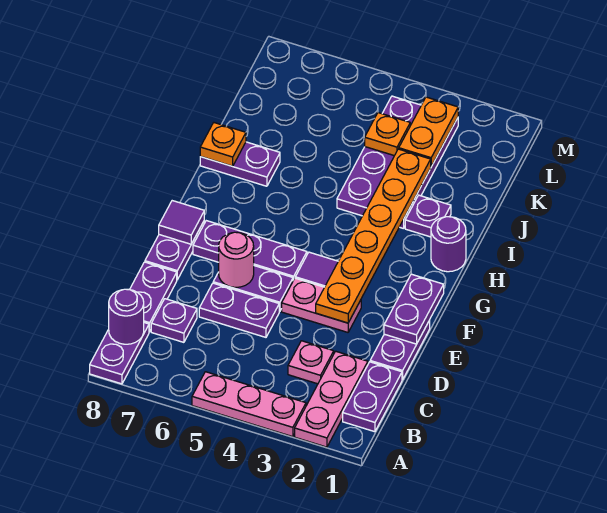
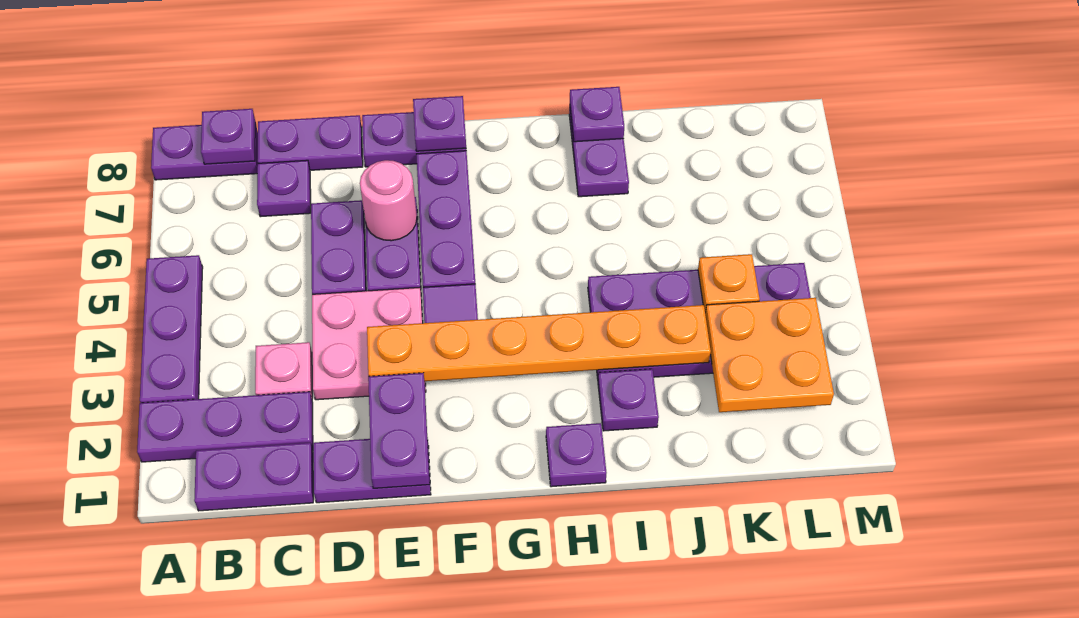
pink plate A2:C2 level 1 -> purple plate A2:C2 level 1
pink plate A3:A5 level 1 -> purple plate A3:A5 level 1
purple round brick B8 level 2 -> purple plate B8 level 2
purple plate E1:F1 level 2 -> purple plate E1:E2 level 2
pink plate E3:E4 level 1 -> pink plate D3:E4 level 1
purple tile F8 level 2 -> purple plate F8 level 2
purple round brick H1 level 1 -> purple plate H1 level 1
orange plate I8 level 2 -> purple plate I8 level 2
orange plate K3:L3 level 2 -> orange plate K2:L3 level 2

